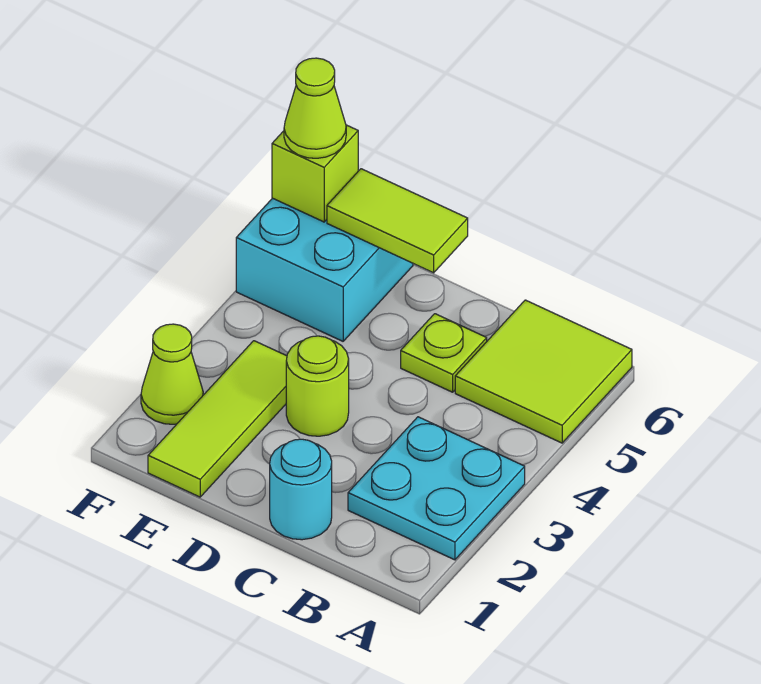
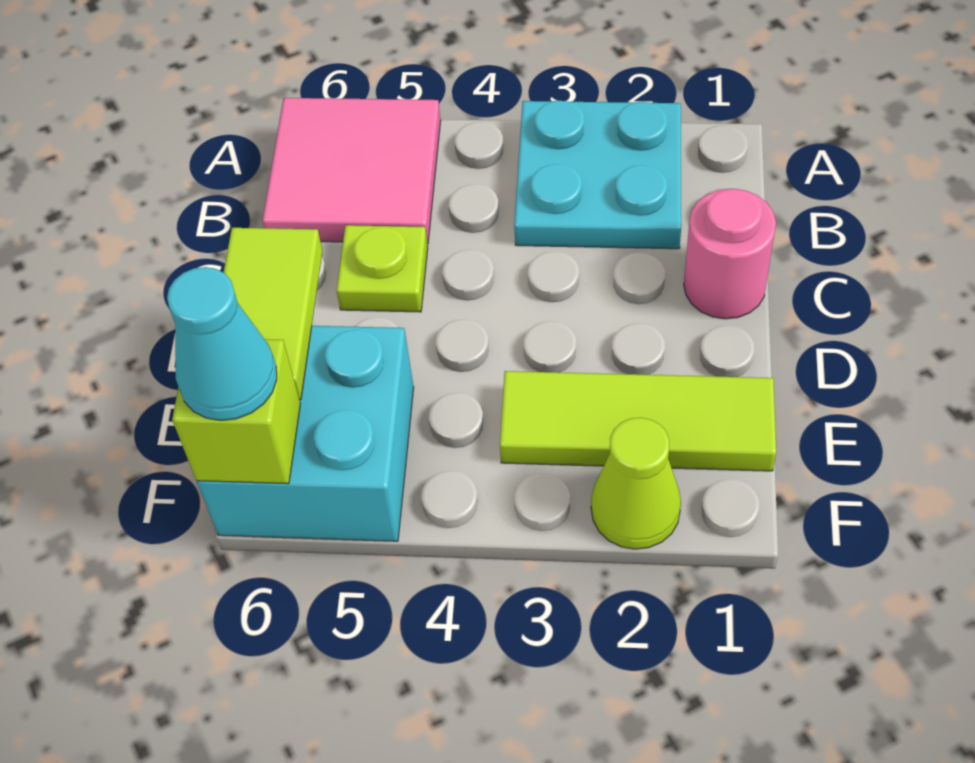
lime tile A5:B6 level 1 -> pink tile A5:B6 level 1
cyan round brick C1 level 1 -> pink round brick C1 level 1
lime round brick D3 level 1 -> none
lime cone F6 level 3 -> cyan cone F6 level 3

